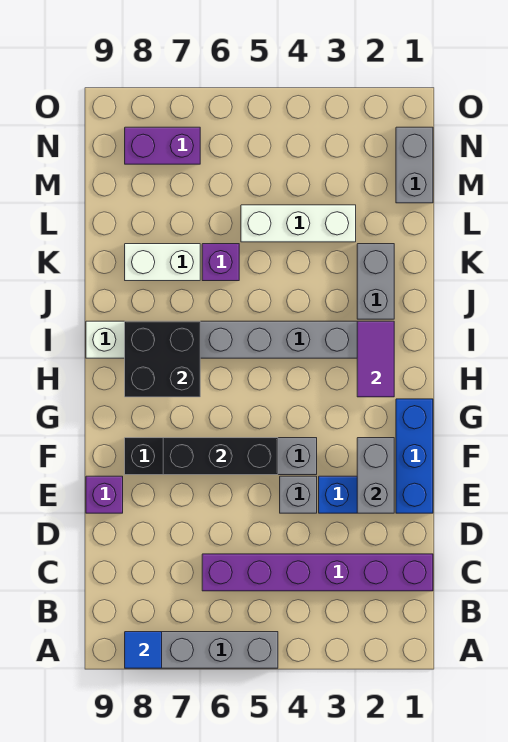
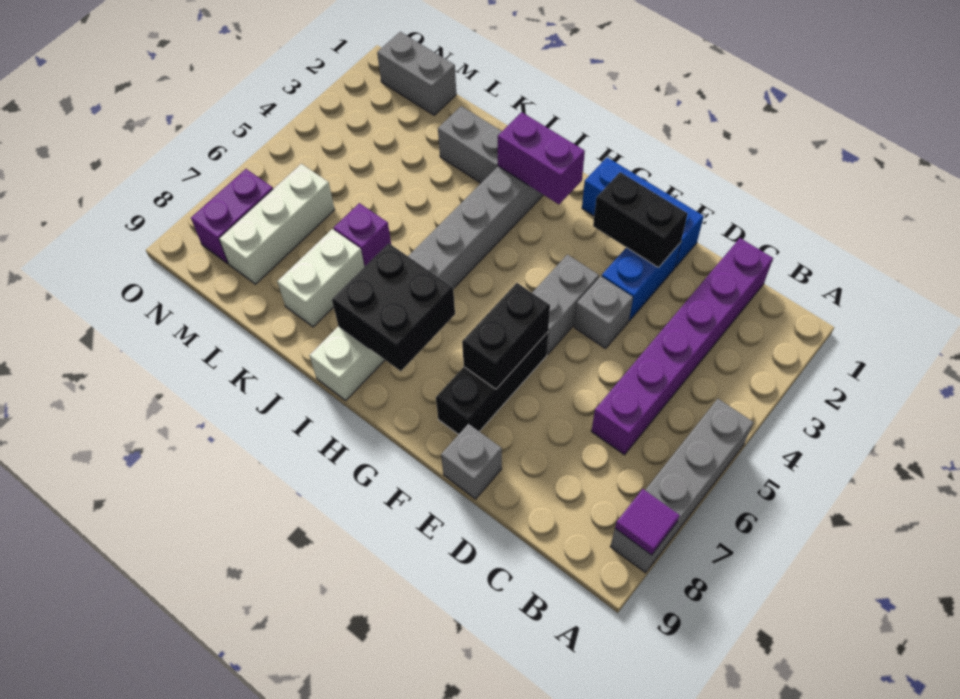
blue tile A8 level 2 -> purple tile A8 level 2
grey brick E2:F2 level 2 -> black brick E2:F2 level 2
purple brick E9 level 1 -> grey brick E9 level 1
black brick F5:F7 level 2 -> black brick F6:F7 level 2
purple tile H2:I2 level 2 -> purple brick H2:I2 level 2
white brick L3:L5 level 1 -> white brick M6:M8 level 1

